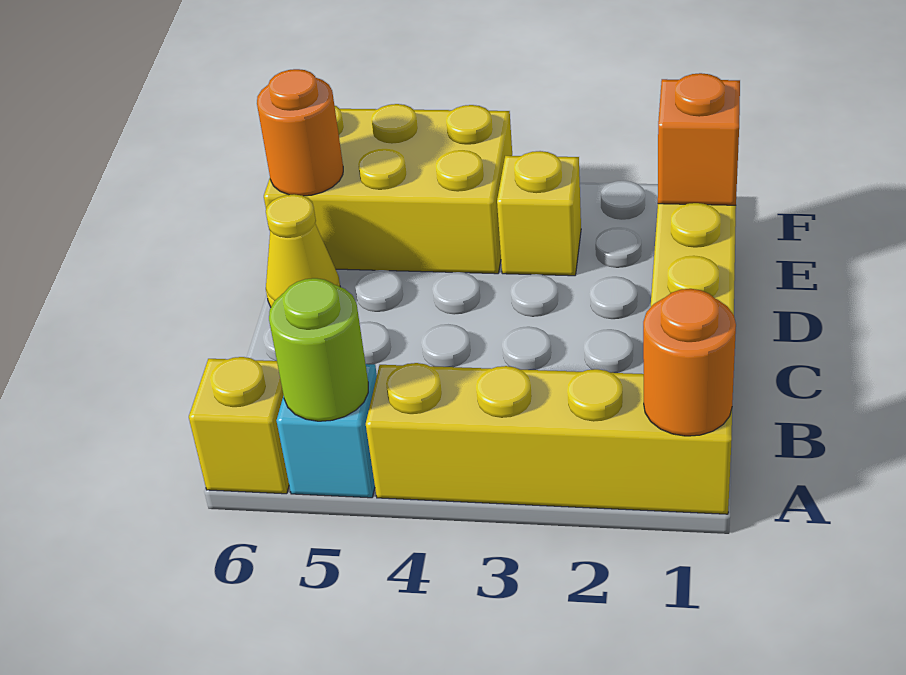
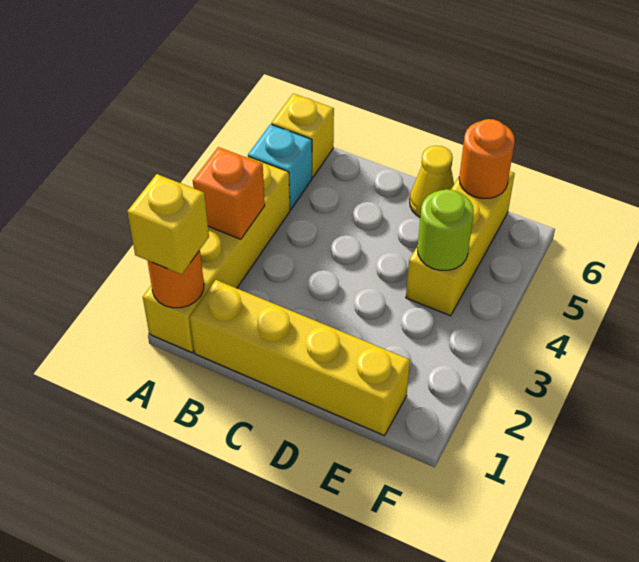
lime round brick A5 level 2 -> lime round brick E4 level 2
orange brick E1 level 2 -> orange brick A3 level 2
yellow brick E3 level 1 -> yellow brick A1 level 3
yellow brick E4:F6 level 1 -> yellow brick E4:E6 level 1

